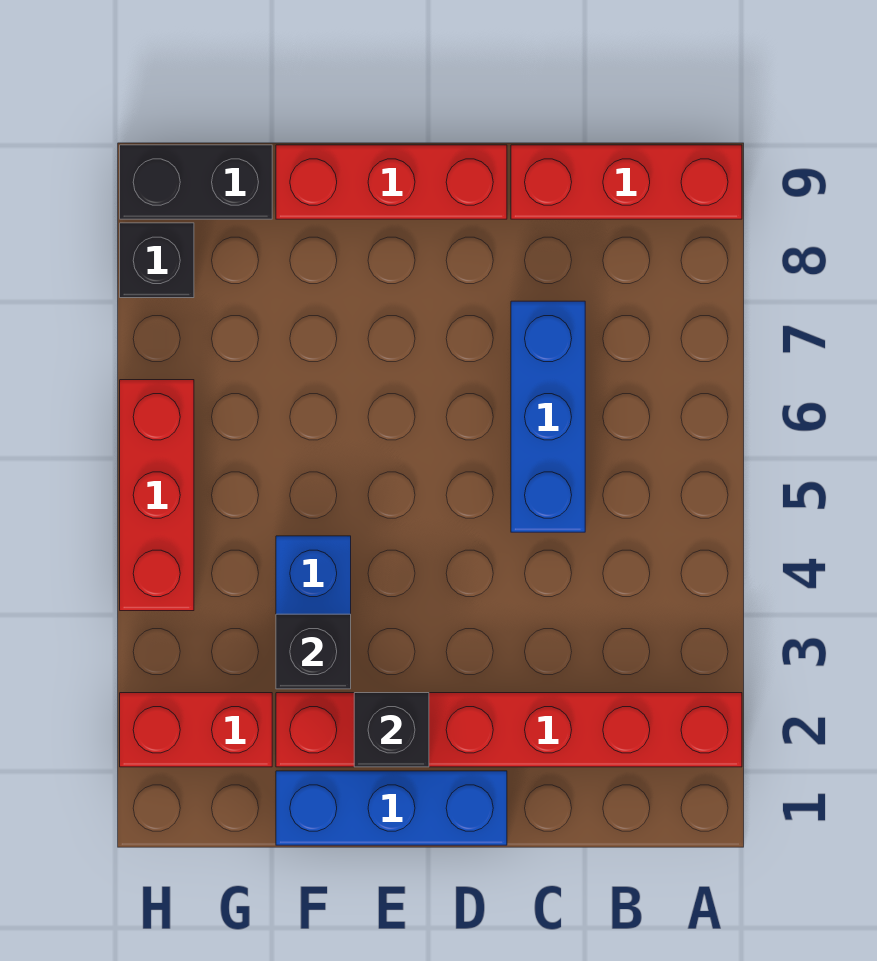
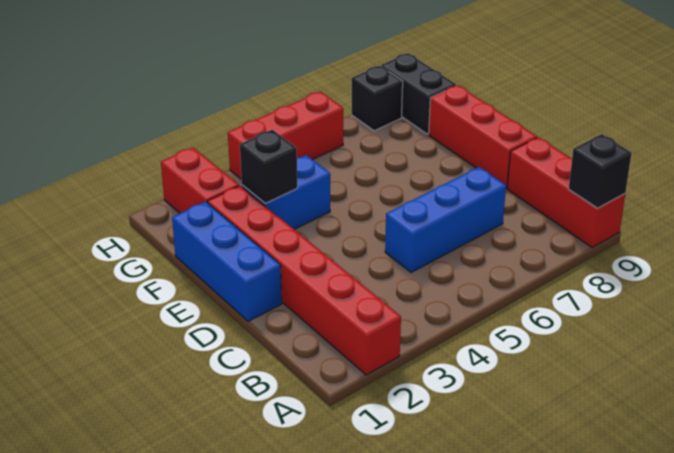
black brick E2 level 2 -> black brick A9 level 2

